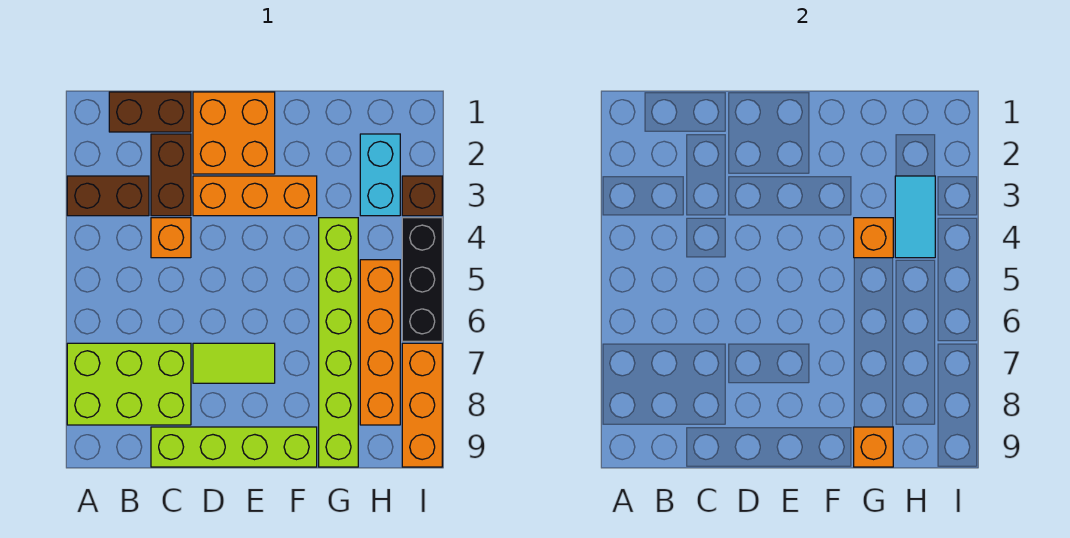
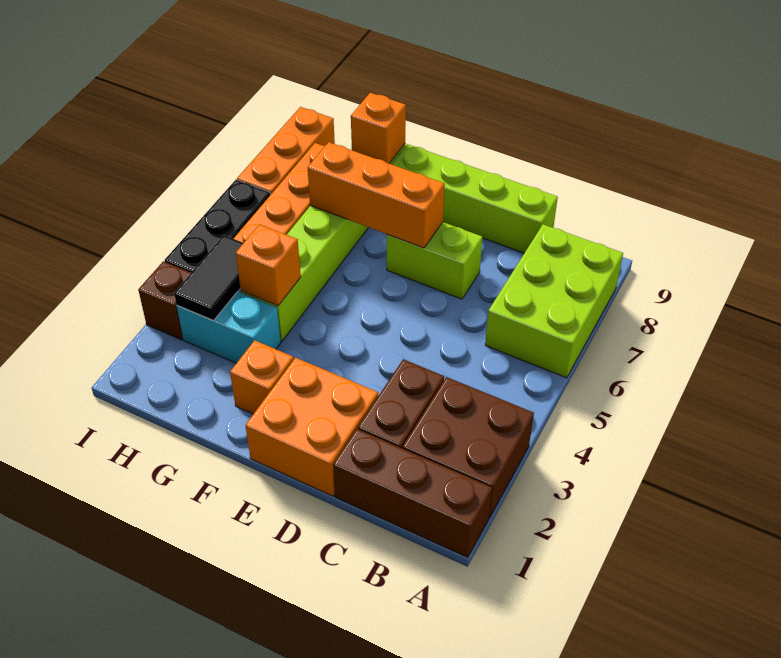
brown brick A3:B3 level 1 -> brown brick A2:B3 level 1
lime brick A7:C8 level 1 -> lime brick A6:B8 level 1
brown brick B1:C1 level 1 -> brown brick A1:C1 level 1
orange brick C4 level 1 -> orange brick F2 level 1
orange brick D3:F3 level 1 -> orange brick E7:G7 level 2
lime tile D7:E7 level 1 -> lime brick D7:E7 level 1
cyan brick H2:H3 level 1 -> cyan brick G3:H3 level 1
cyan tile H3:H4 level 2 -> black tile H3:H4 level 2

